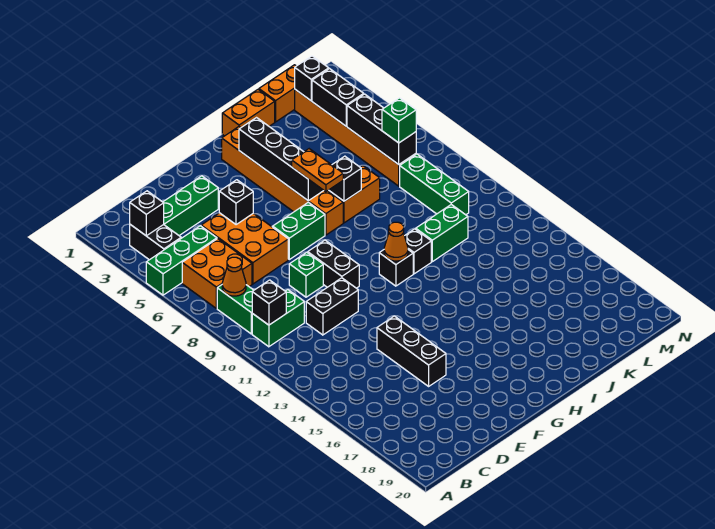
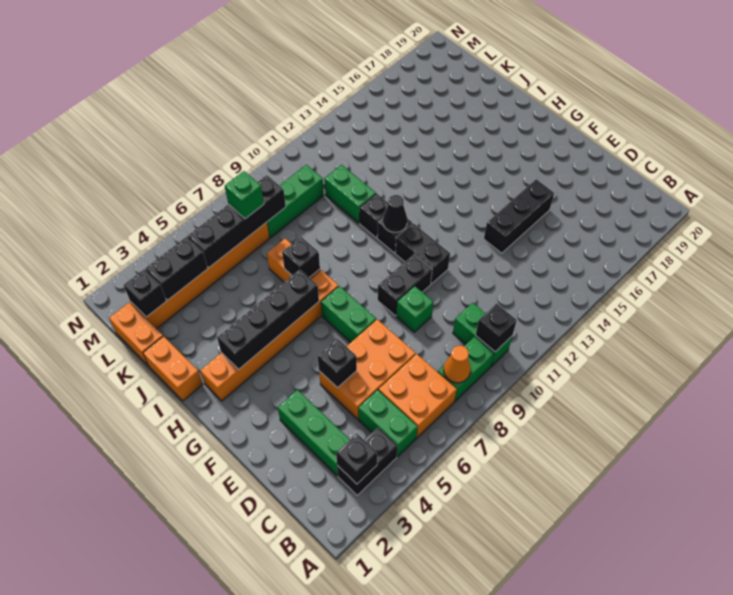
green brick A5:C5 level 1 -> green brick B5:C5 level 1
black brick D11:E11 level 1 -> black brick F11:G11 level 1
orange plate H6:H7 level 3 -> none
orange cone H11 level 2 -> black cone H11 level 2
black brick L5:L7 level 2 -> black brick L5:L8 level 2

